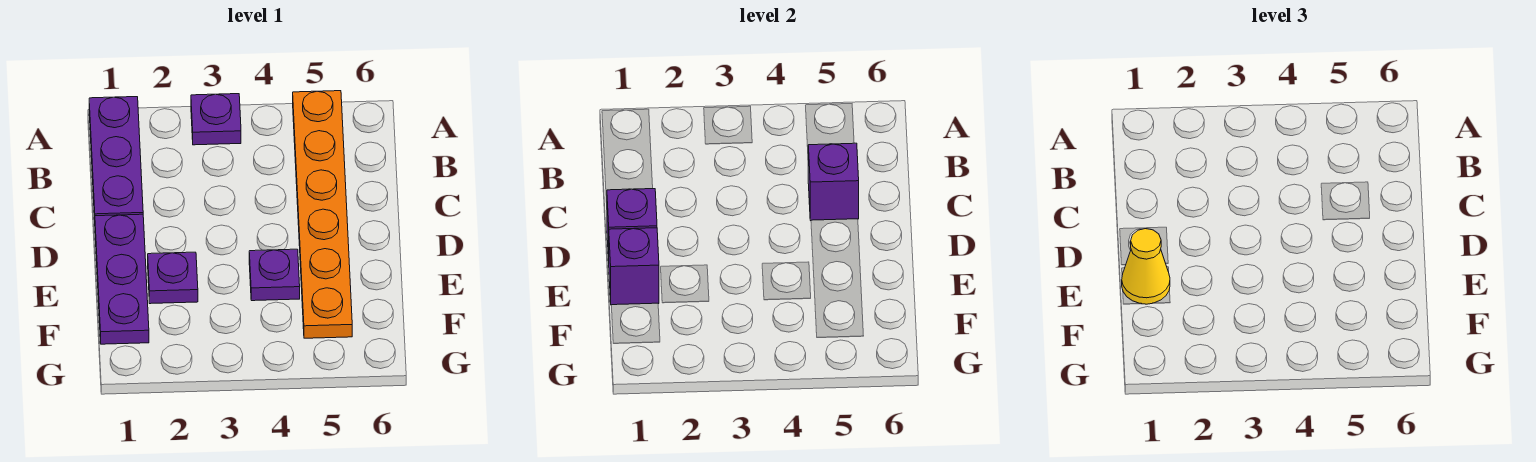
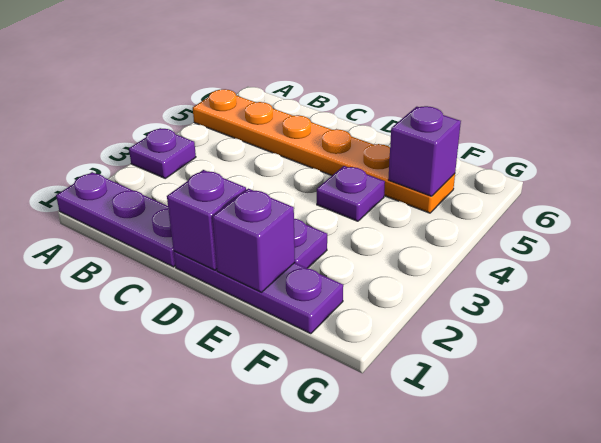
purple brick C5 level 2 -> purple brick F5 level 2
yellow cone E1 level 3 -> none

